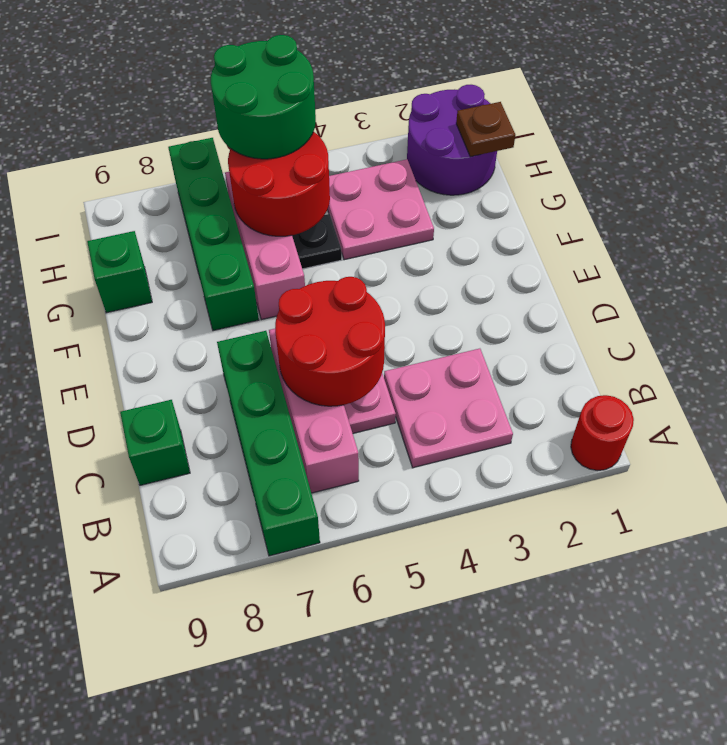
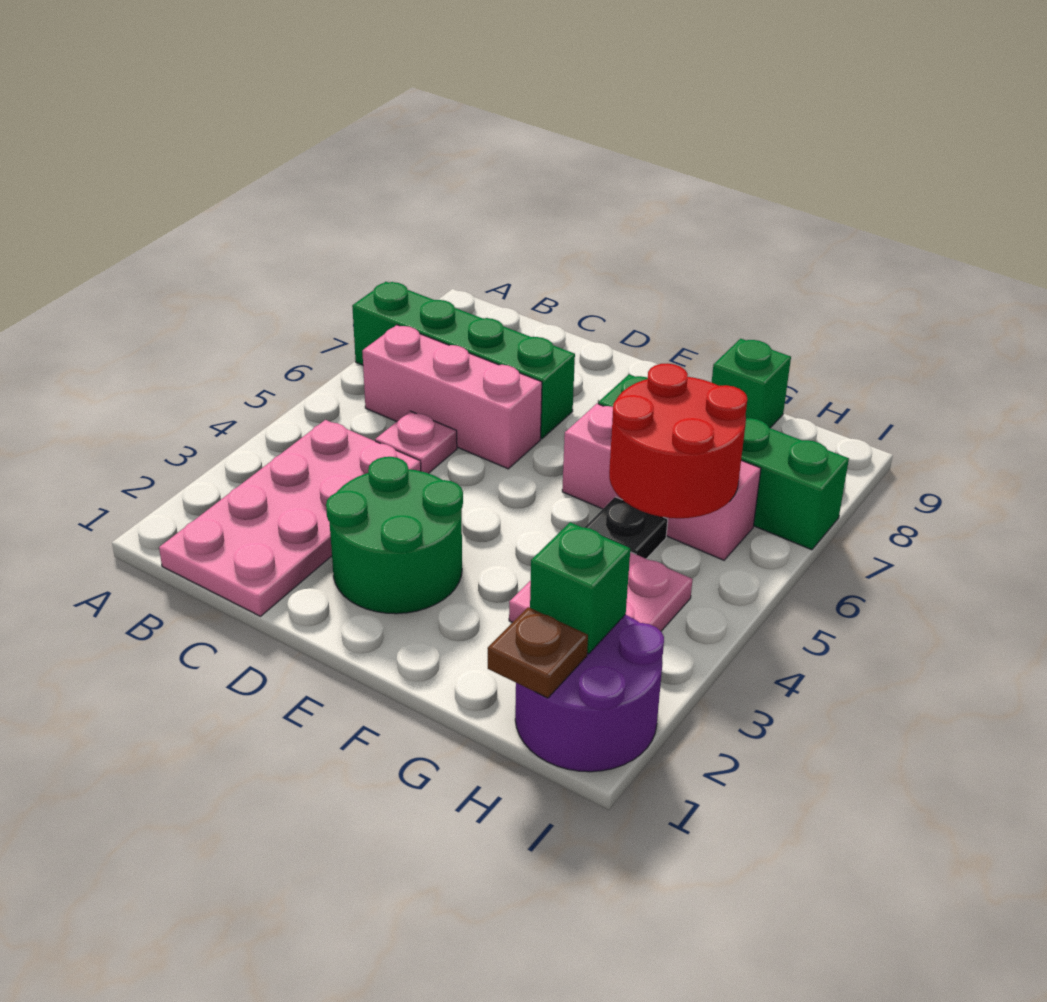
red round brick A1 level 1 -> none
pink plate B3:C4 level 1 -> pink plate B1:C4 level 1
red round brick C5:D6 level 2 -> none
green brick C9 level 1 -> green brick H2 level 2
green round brick H5:I6 level 3 -> green round brick D2:E3 level 1

